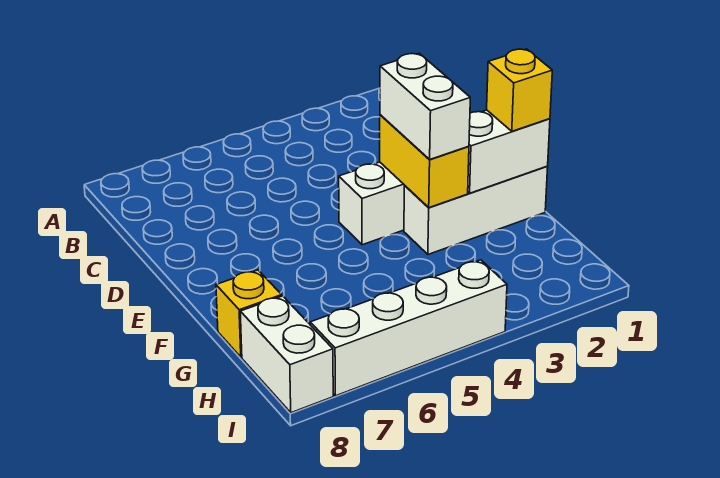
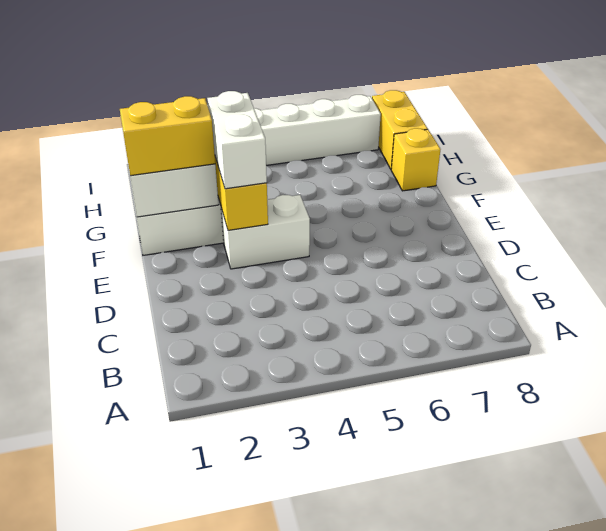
yellow brick F1 level 3 -> yellow brick F1:F2 level 3
white brick H8:I8 level 1 -> yellow brick H8:I8 level 1

